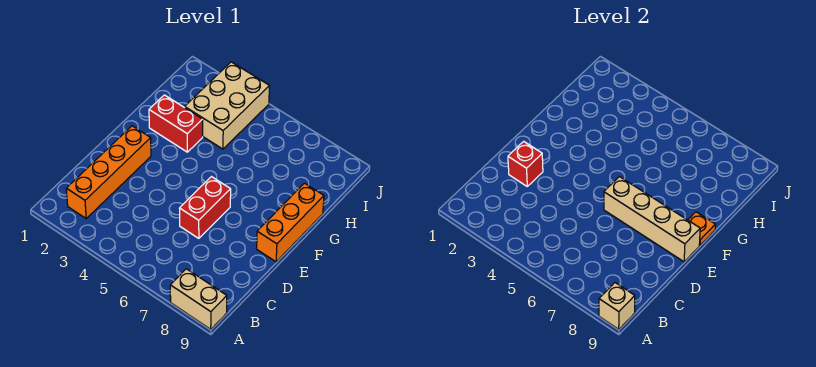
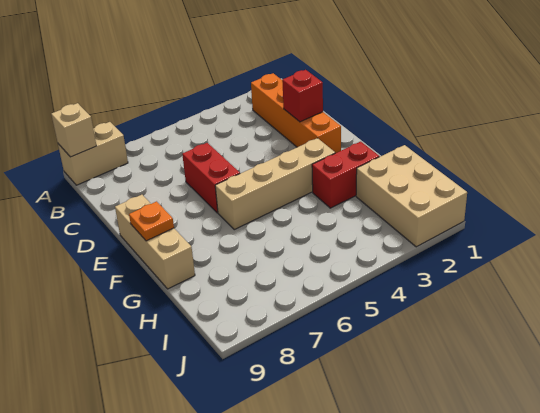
tan brick E6:E9 level 2 -> tan brick F3:F6 level 1
orange brick E9:G9 level 1 -> tan brick E9:G9 level 1
tan brick H3:J4 level 1 -> tan brick H1:J2 level 1

